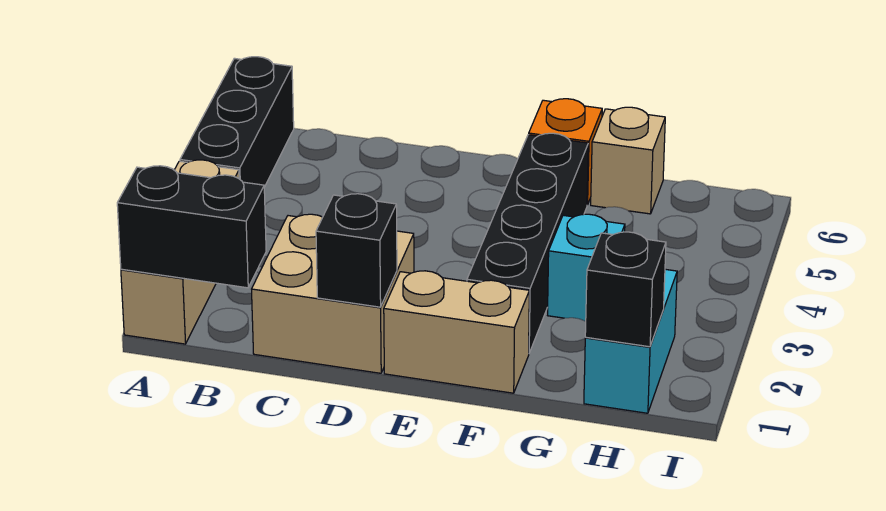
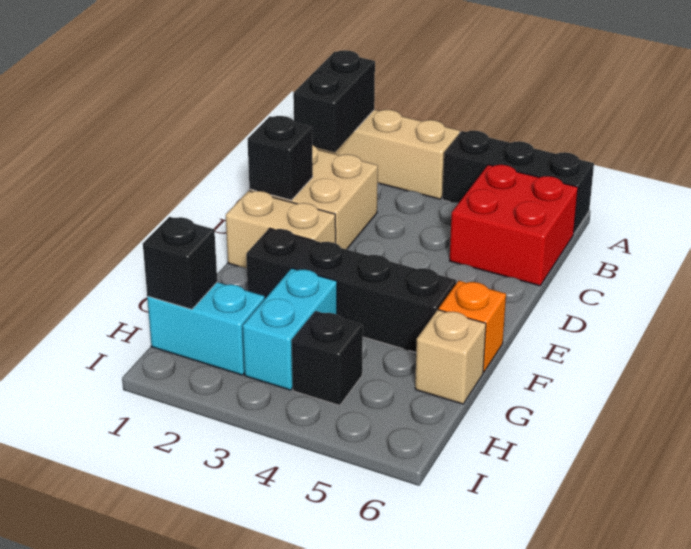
none -> red brick B5:C6 level 1
tan brick E1:F1 level 1 -> tan brick E1:E2 level 1
cyan brick G3 level 1 -> cyan brick G3:H3 level 1
none -> black brick H4 level 1

